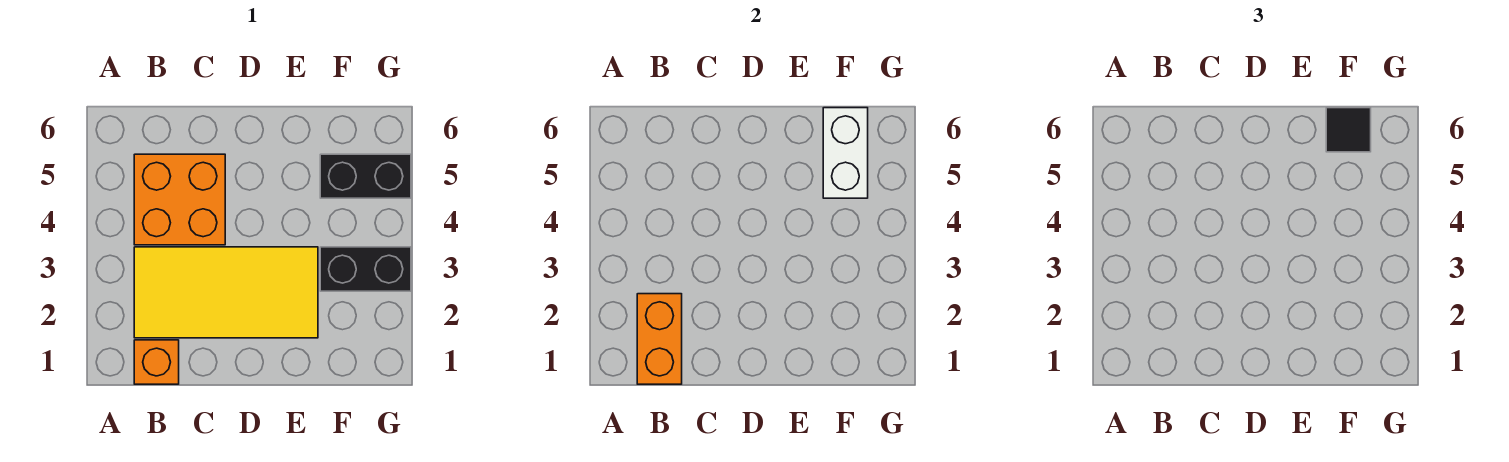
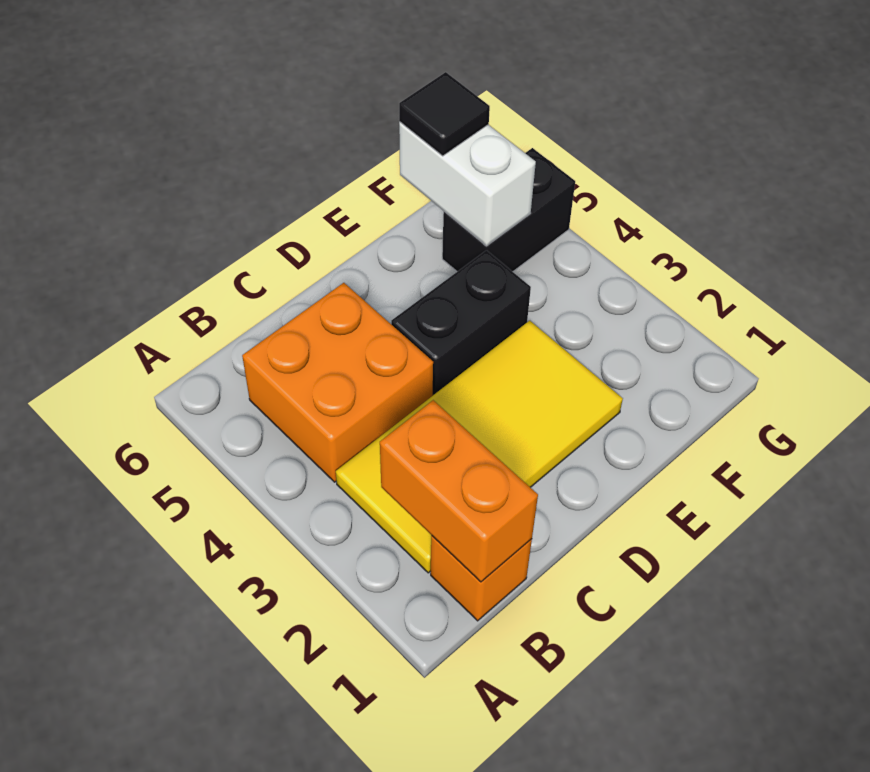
black brick F3:G3 level 1 -> black brick D4:E4 level 1

